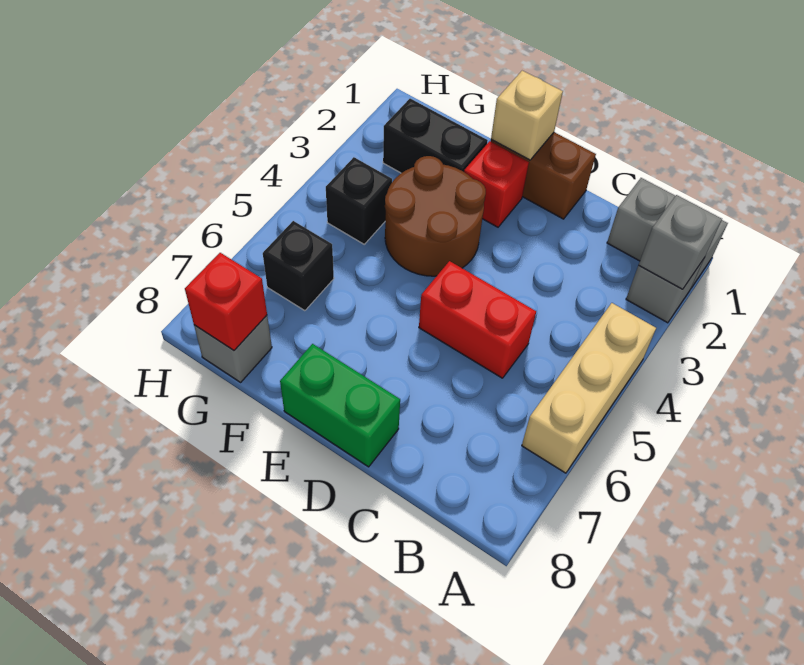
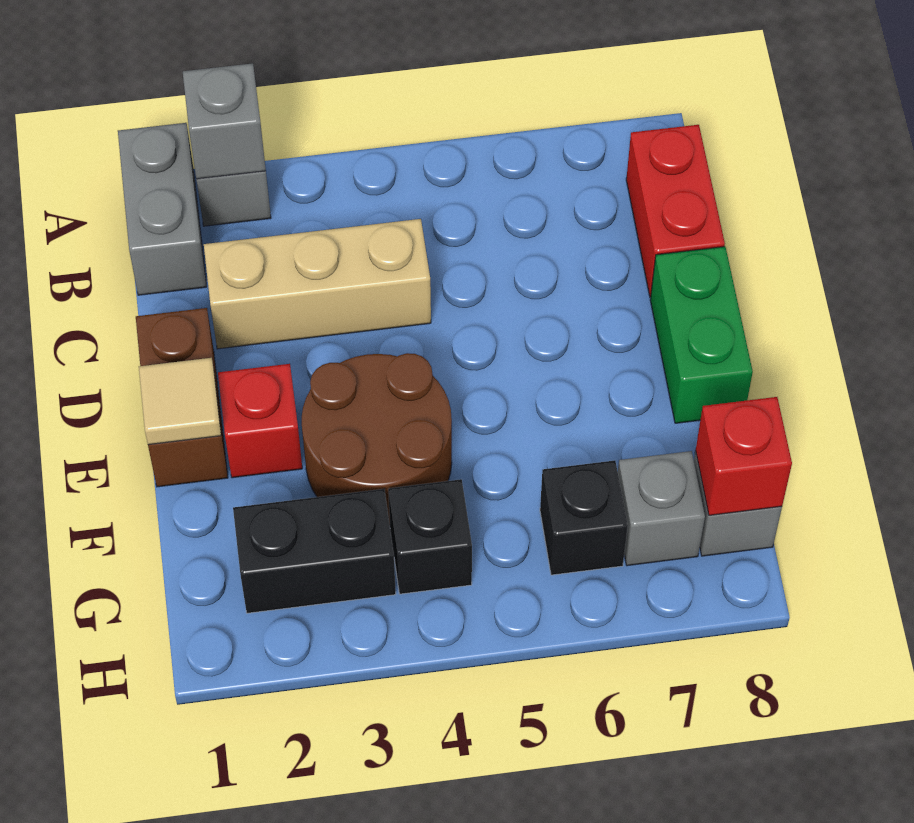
tan brick A4:A6 level 1 -> tan brick C2:C4 level 1
red brick C5:D5 level 1 -> red brick B8:C8 level 1
tan brick E1 level 2 -> tan tile E1 level 2
black brick F2:G2 level 1 -> black brick G2:G3 level 1
none -> grey brick G7 level 1

